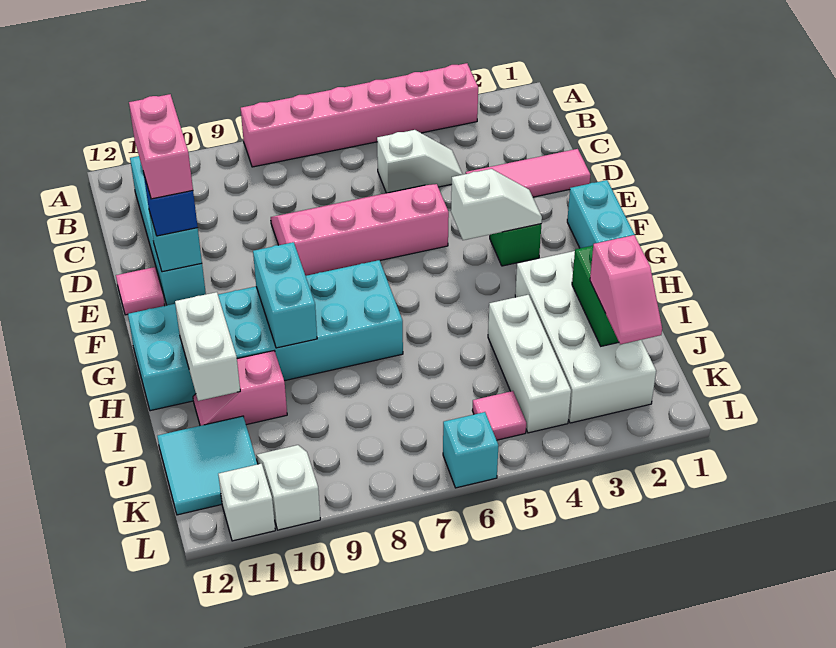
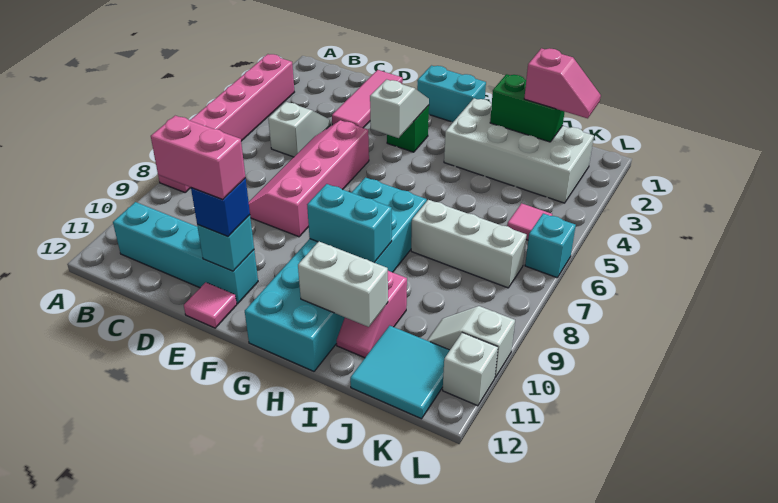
white brick I4:K4 level 1 -> white brick I7:K7 level 1

